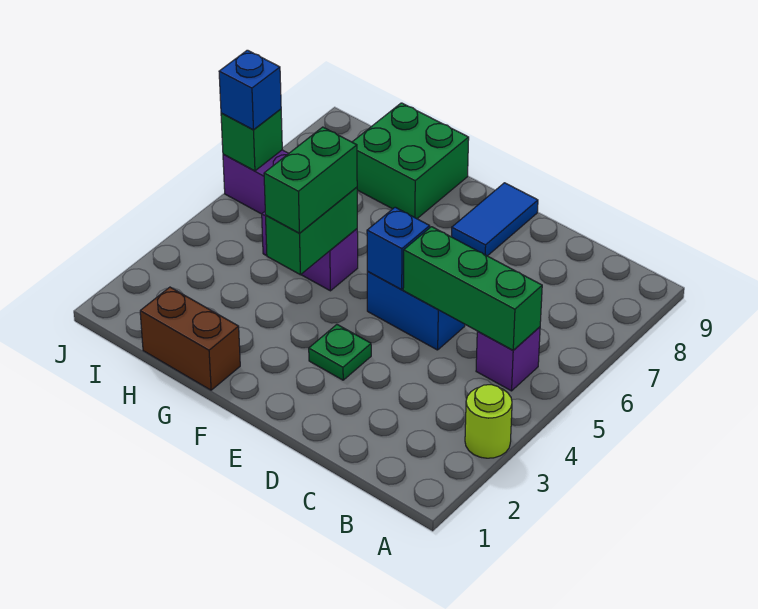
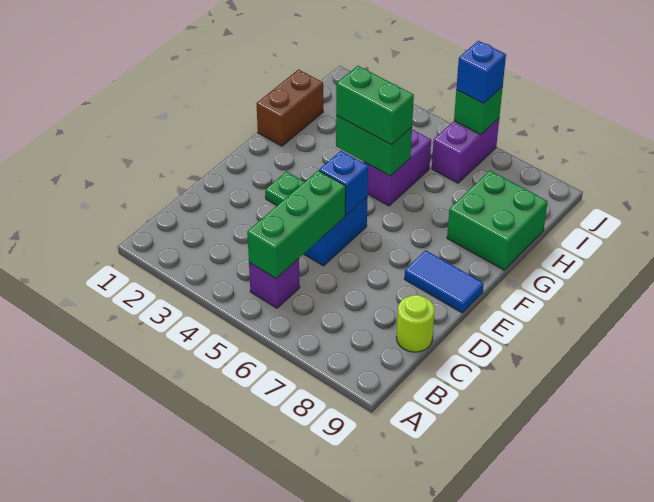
lime round brick A3 level 1 -> lime round brick C9 level 1

